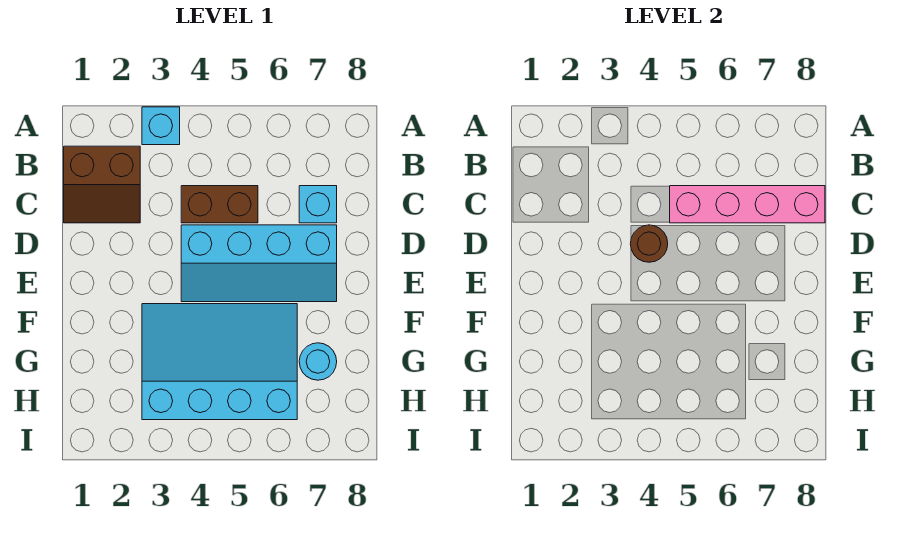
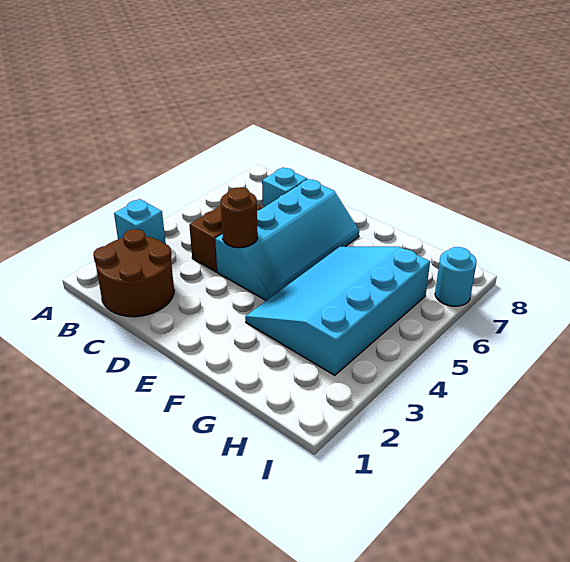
brown slope B1:C2 level 1 top B -> brown round brick B1:C2 level 1
pink brick C5:C8 level 2 -> none
cyan round brick G7 level 1 -> cyan round brick I7 level 1

